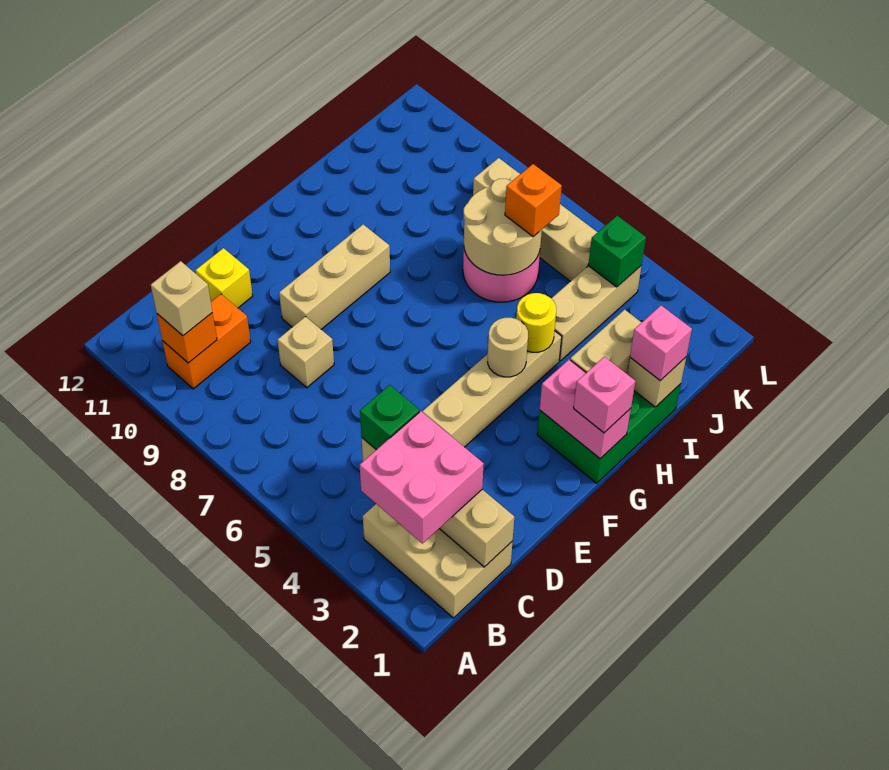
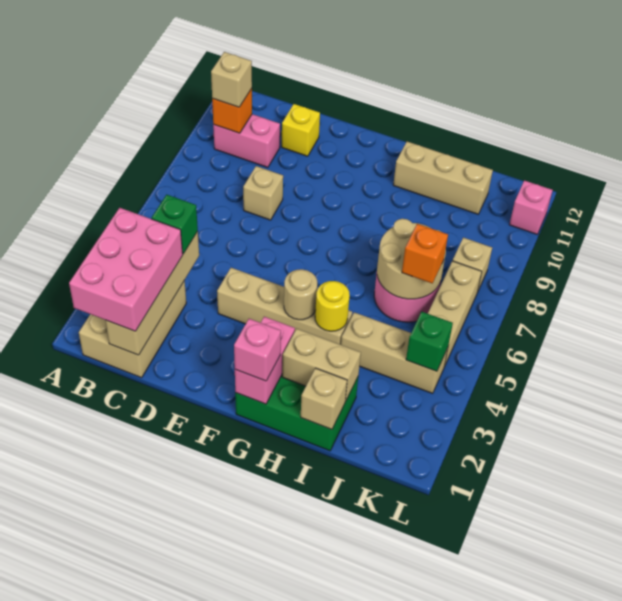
pink brick B2:C3 level 3 -> pink brick B1:C3 level 3
orange brick B10:C10 level 1 -> pink brick B10:C10 level 1
tan brick E9:G9 level 1 -> tan brick H11:J11 level 1
pink brick I1 level 3 -> pink brick L11 level 1

